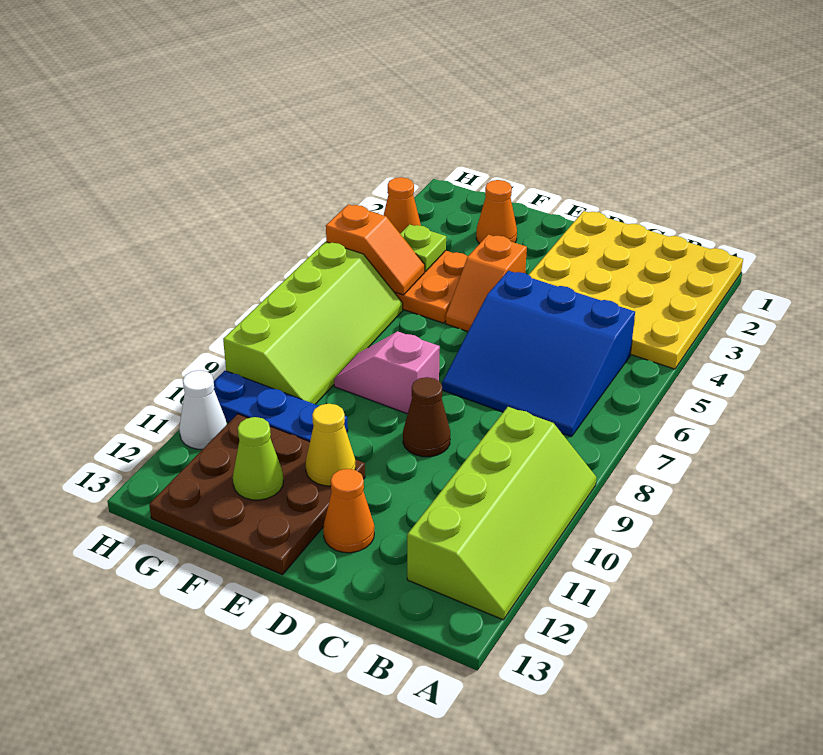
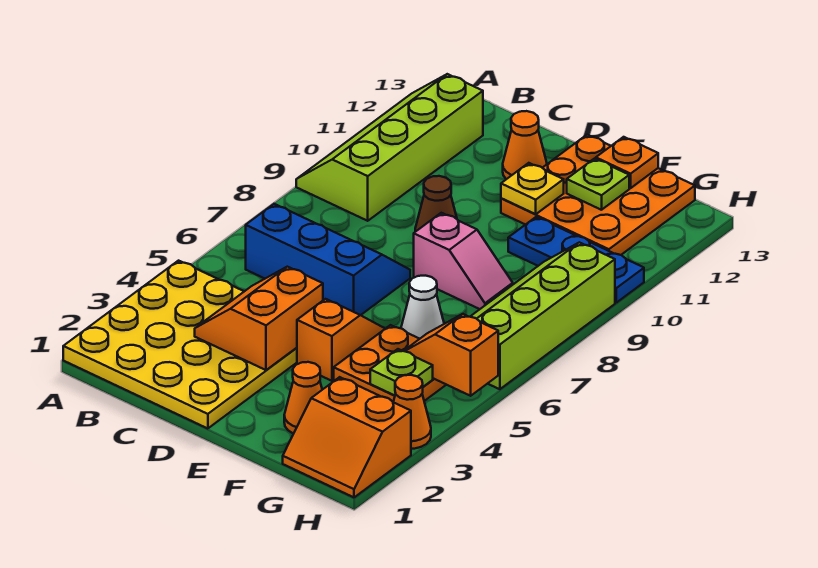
blue slope B5:D7 level 1 top 5 -> blue slope B6:D7 level 1 top 6
none -> orange slope C3:D4 level 2 top D
brown plate E11:G13 level 1 -> orange plate E11:G13 level 1
yellow cone E11 level 2 -> yellow plate E11 level 2
lime cone F12 level 2 -> lime plate F12 level 2
none -> orange plate F13 level 2
none -> orange slope G1:H2 level 1 top 2
white cone H11 level 1 -> white cone F6 level 1

